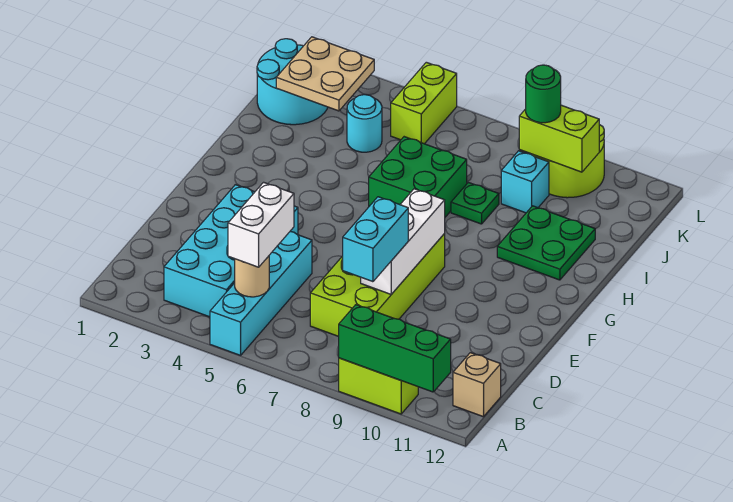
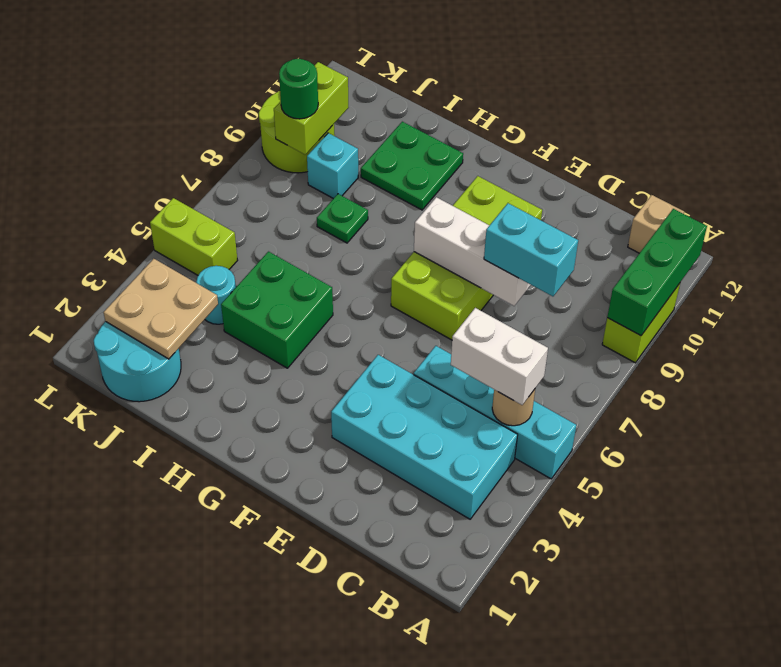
lime brick C7:F8 level 1 -> lime brick E7:F10 level 1
green brick H6:I7 level 1 -> green brick H4:I5 level 1

